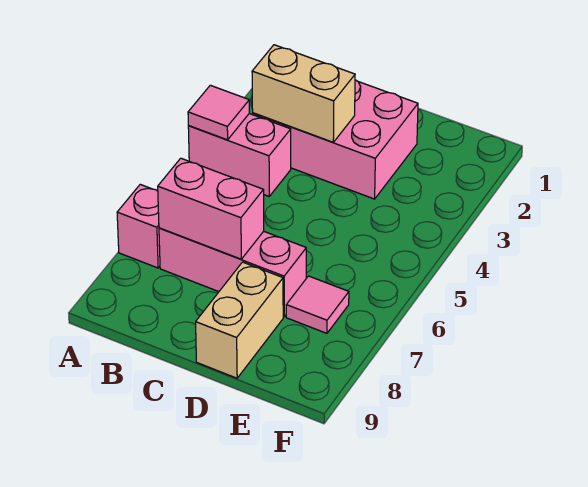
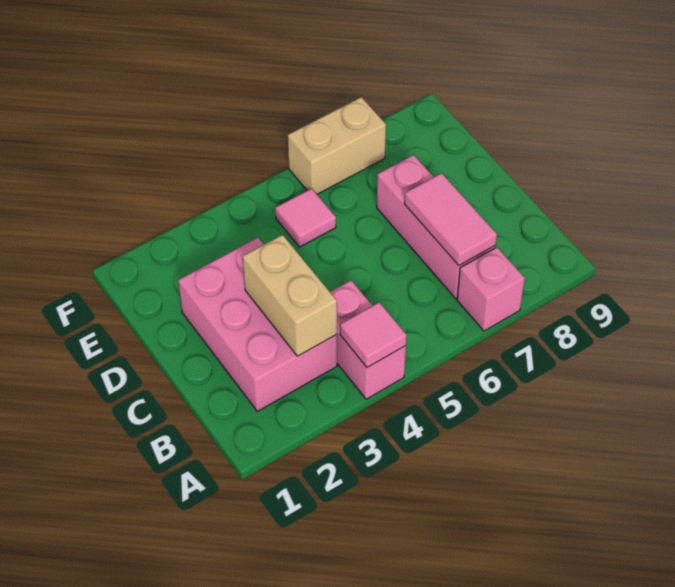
pink brick B7:C7 level 2 -> pink tile B7:C7 level 2
tan brick D8:D9 level 1 -> tan brick F6:F7 level 1
pink tile E7 level 1 -> pink tile E5 level 1

